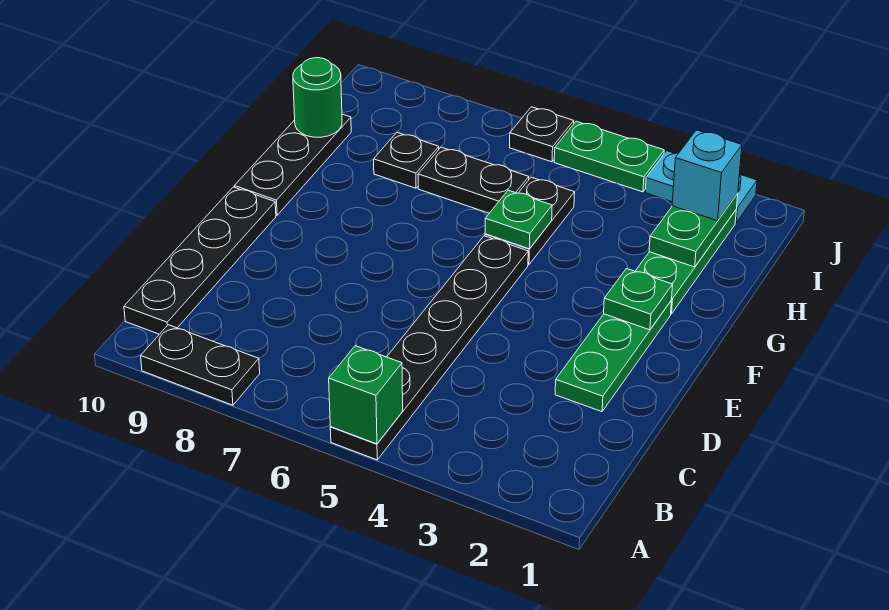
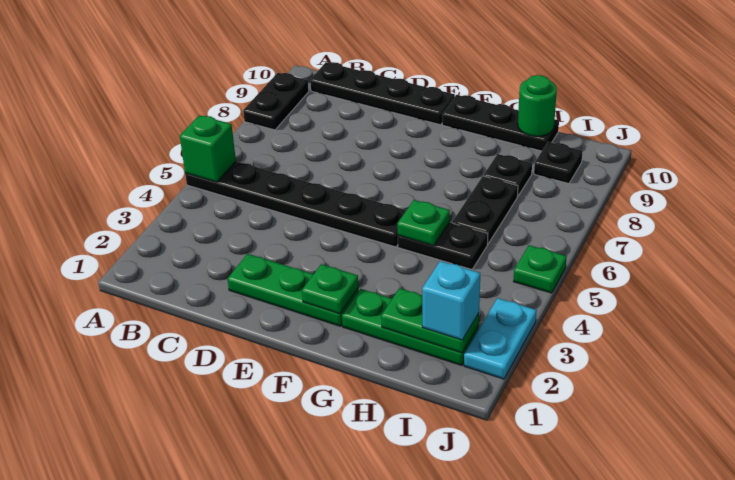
green plate J4:J5 level 1 -> green plate J5 level 1
black plate J6 level 1 -> black plate I9 level 1

